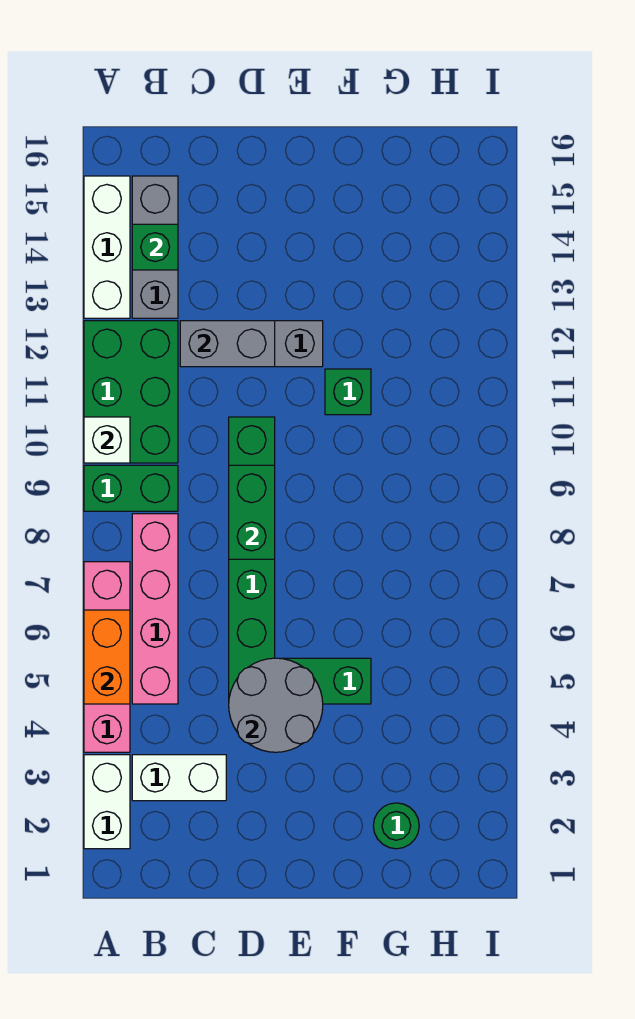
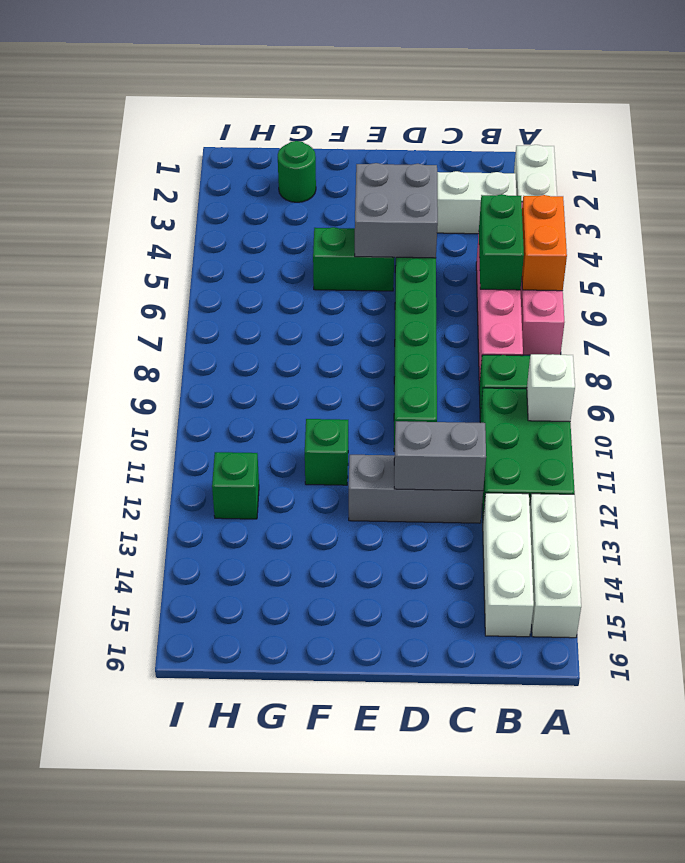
grey brick B13:B15 level 1 -> white brick B13:B15 level 1
green brick B14 level 2 -> green brick H12 level 1
grey round brick D4:E5 level 2 -> grey brick D4:E5 level 2
green brick D8:D9 level 2 -> green brick B5:B6 level 2

